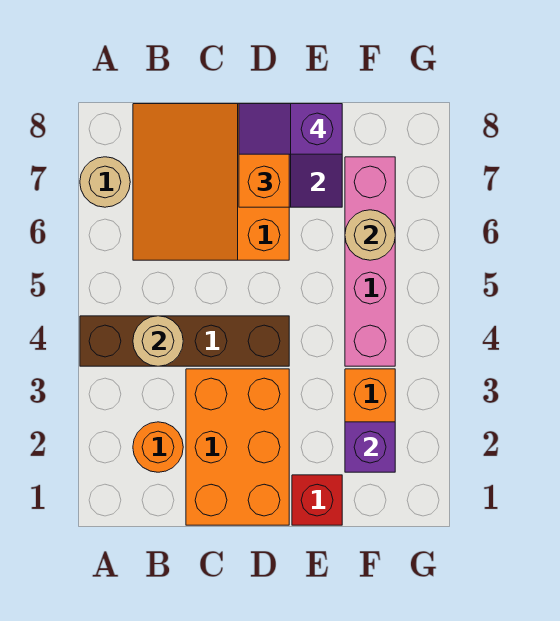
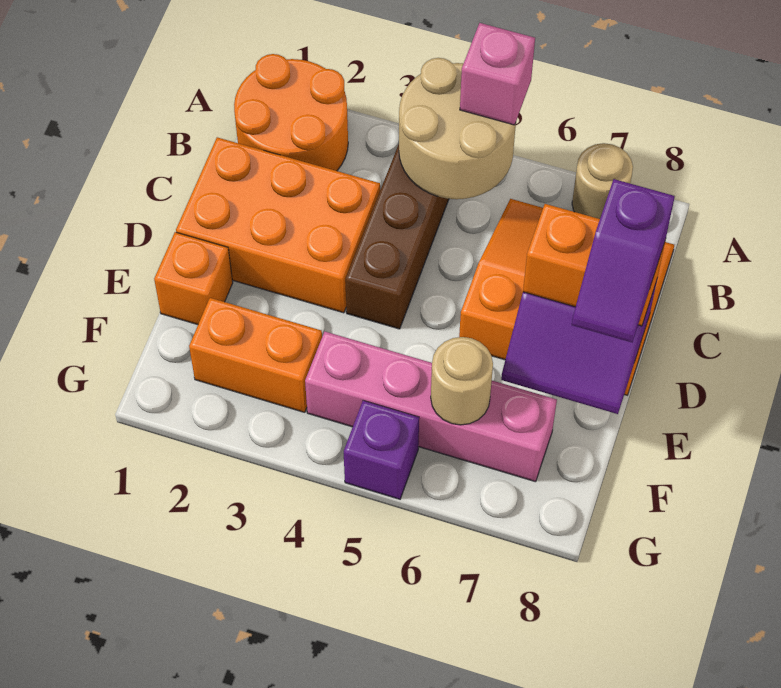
none -> pink brick A5 level 3
orange round brick B2 level 1 -> orange round brick A1:B2 level 1
tan round brick B4 level 2 -> tan round brick A4:B5 level 2
purple slope D8:E8 level 4 top E -> purple slope D8:E8 level 4 top D
red brick E1 level 1 -> orange brick E1 level 1
purple brick F2 level 2 -> purple brick G5 level 1

